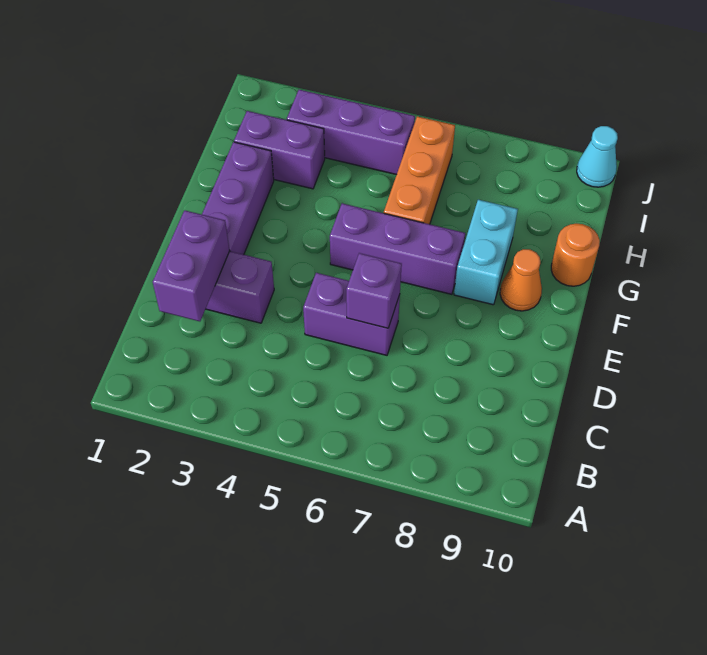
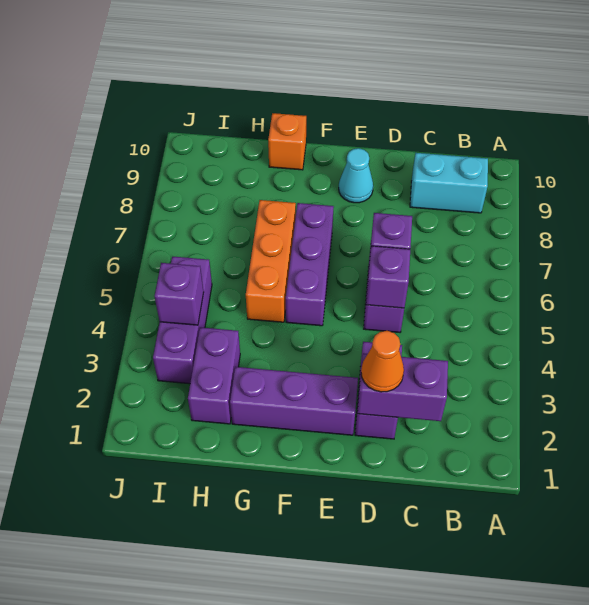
none -> purple brick D5 level 2
cyan brick F8:G8 level 1 -> cyan brick B9:C9 level 1
orange cone F9 level 1 -> orange cone D2 level 3
orange brick G6:I6 level 1 -> orange brick G5:G7 level 1
orange round brick G10 level 1 -> orange brick G10 level 1
none -> purple brick I4 level 2
cyan cone J10 level 1 -> cyan cone E9 level 1

